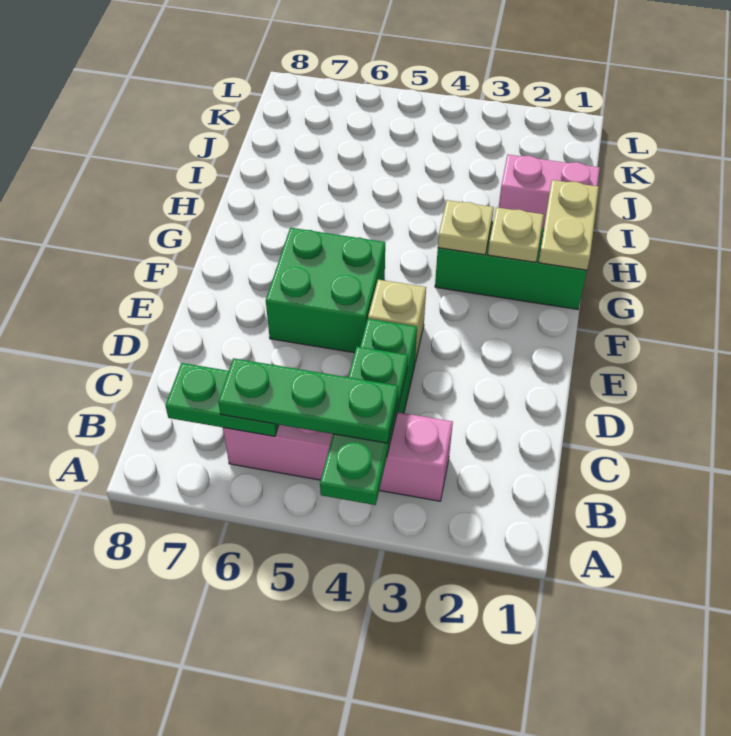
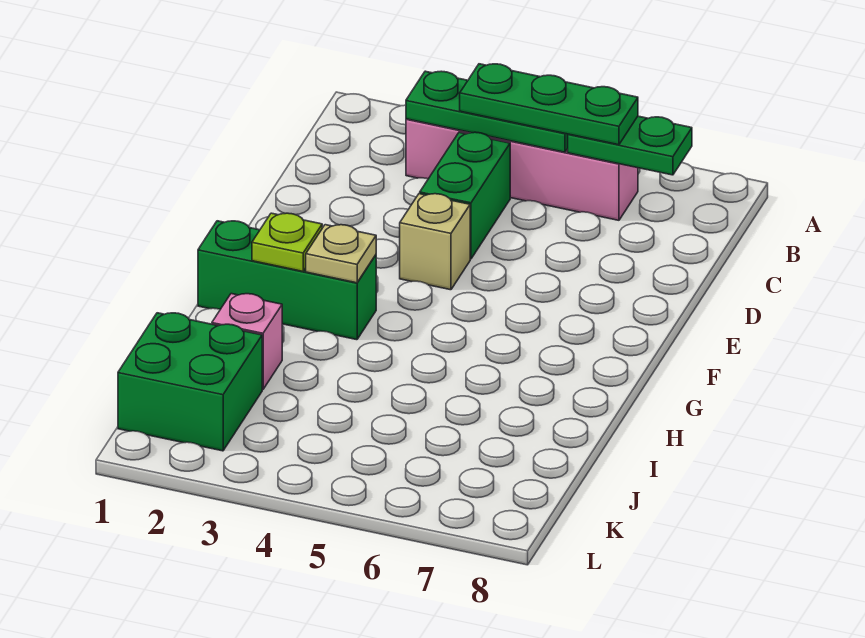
green plate A4:C4 level 2 -> green plate B3:B5 level 2
green brick E5:F6 level 1 -> green brick J1:K2 level 1
tan plate G1:H1 level 2 -> none
tan plate G2 level 2 -> lime plate G2 level 2
pink brick I1:I2 level 1 -> pink brick I2 level 1

